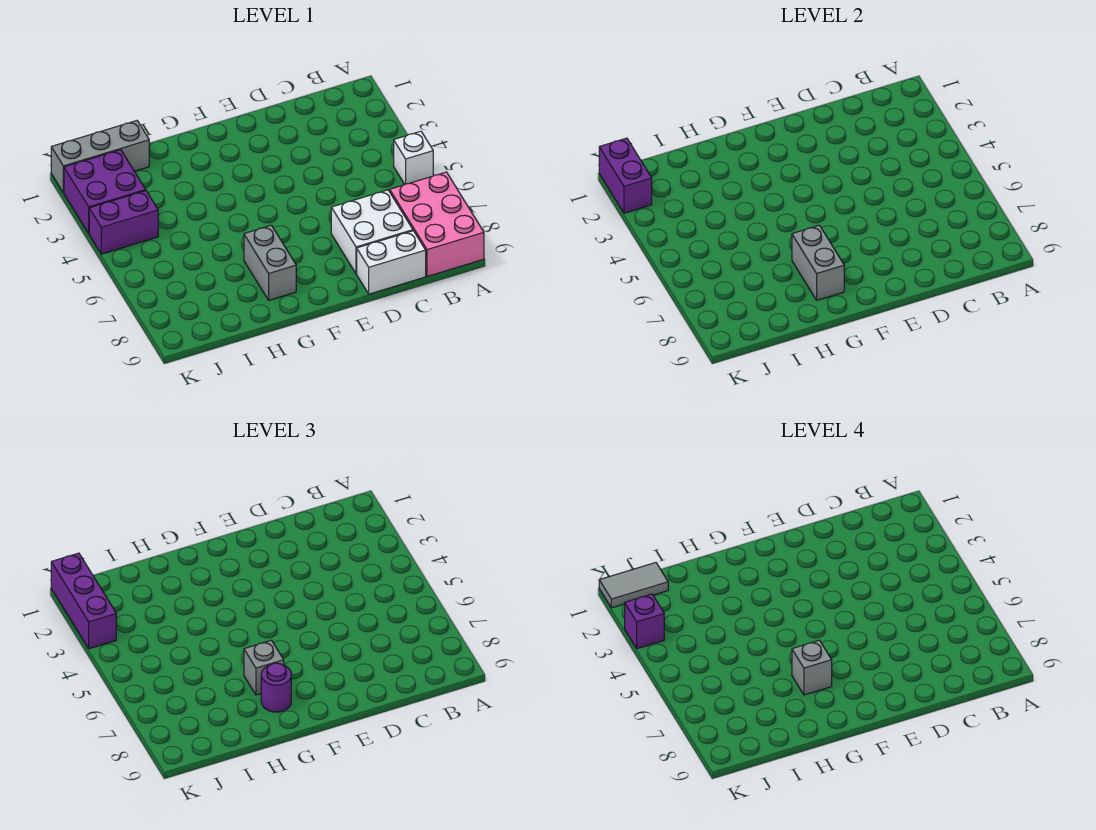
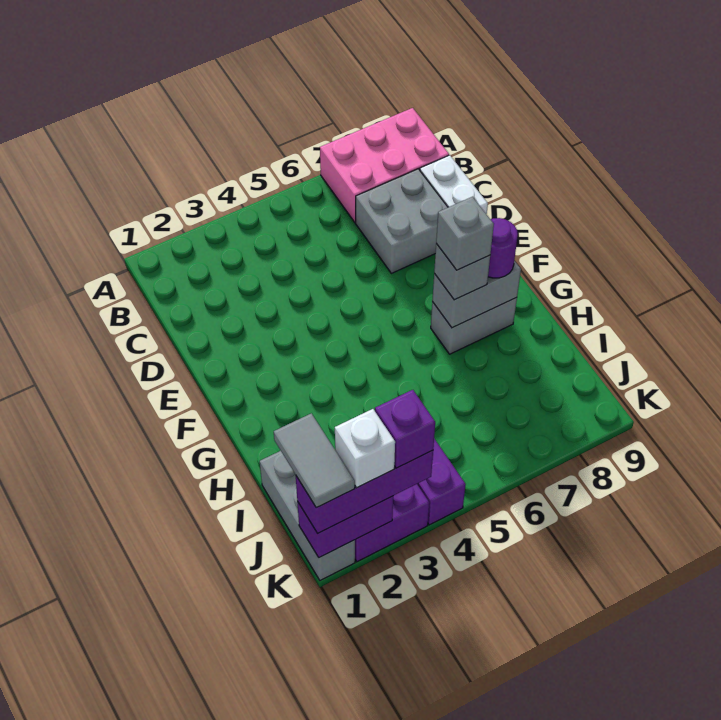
white brick A5 level 1 -> white brick K2 level 4
white brick C7:D8 level 1 -> grey brick C7:D8 level 1

